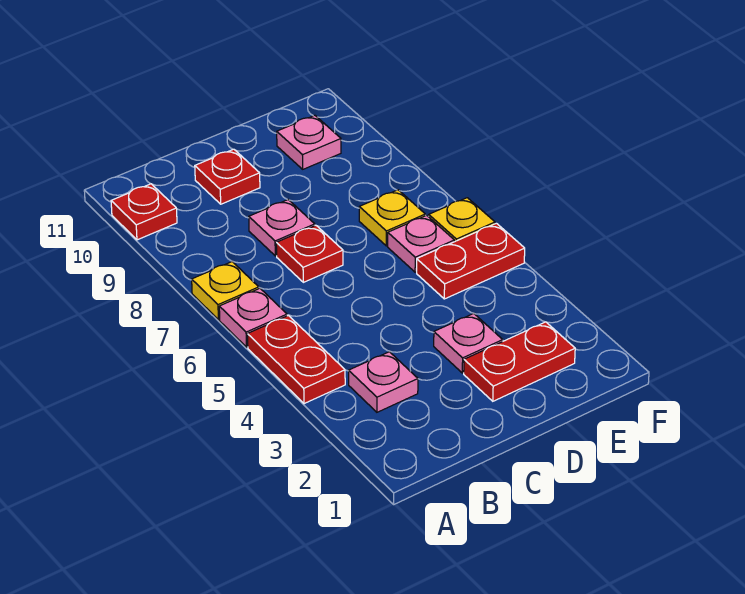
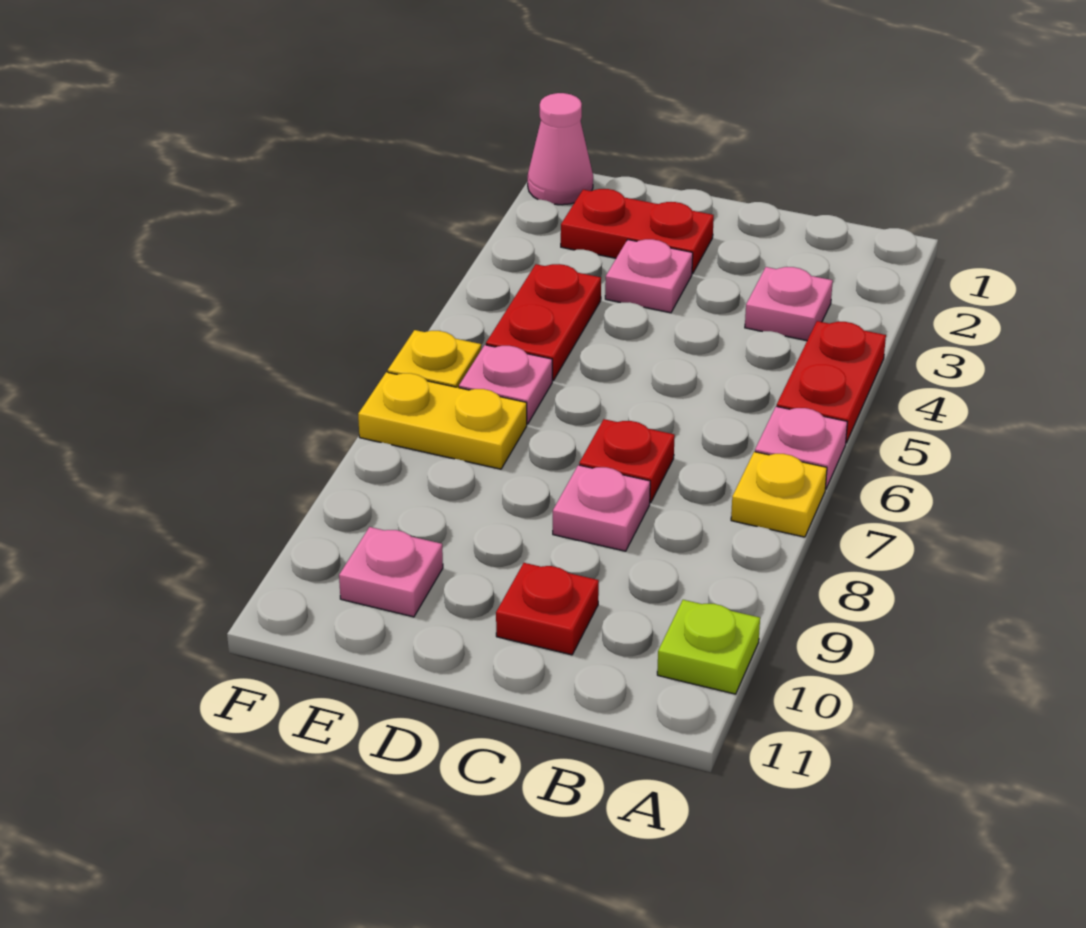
red plate A10 level 1 -> lime plate A10 level 1
red plate E5:F5 level 1 -> red plate E4:E5 level 1
yellow plate E7 level 1 -> yellow plate E7:F7 level 1
none -> pink cone F1 level 1

